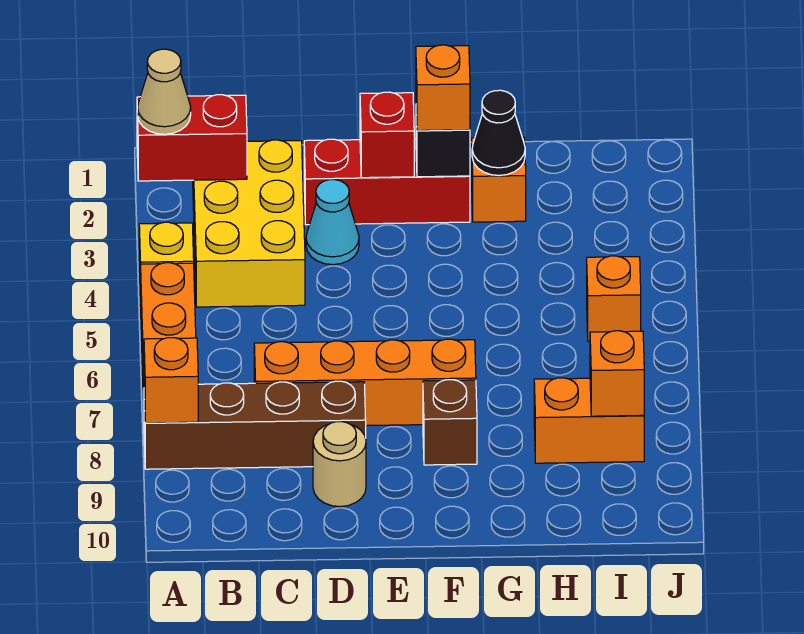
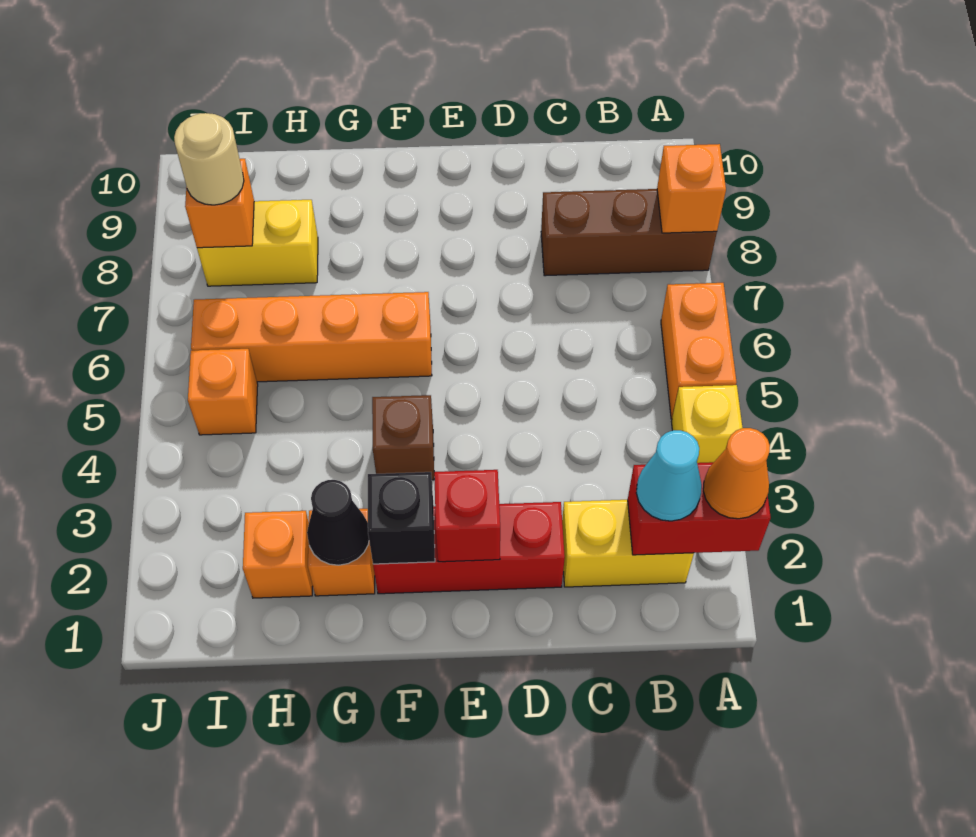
tan cone A2 level 3 -> orange cone A2 level 3
brown brick A8:D8 level 1 -> brown brick A8:C8 level 1
yellow brick B2:C4 level 1 -> yellow brick B2:C2 level 1
orange brick C7:F7 level 1 -> orange brick F6:I6 level 1
cyan cone D3 level 1 -> cyan cone B2 level 3
tan round brick D9 level 1 -> tan round brick I8 level 3
orange brick F2 level 3 -> orange brick H2 level 1
brown brick F8 level 1 -> brown brick F4 level 1
orange brick H8:I8 level 1 -> yellow brick H8:I8 level 1

